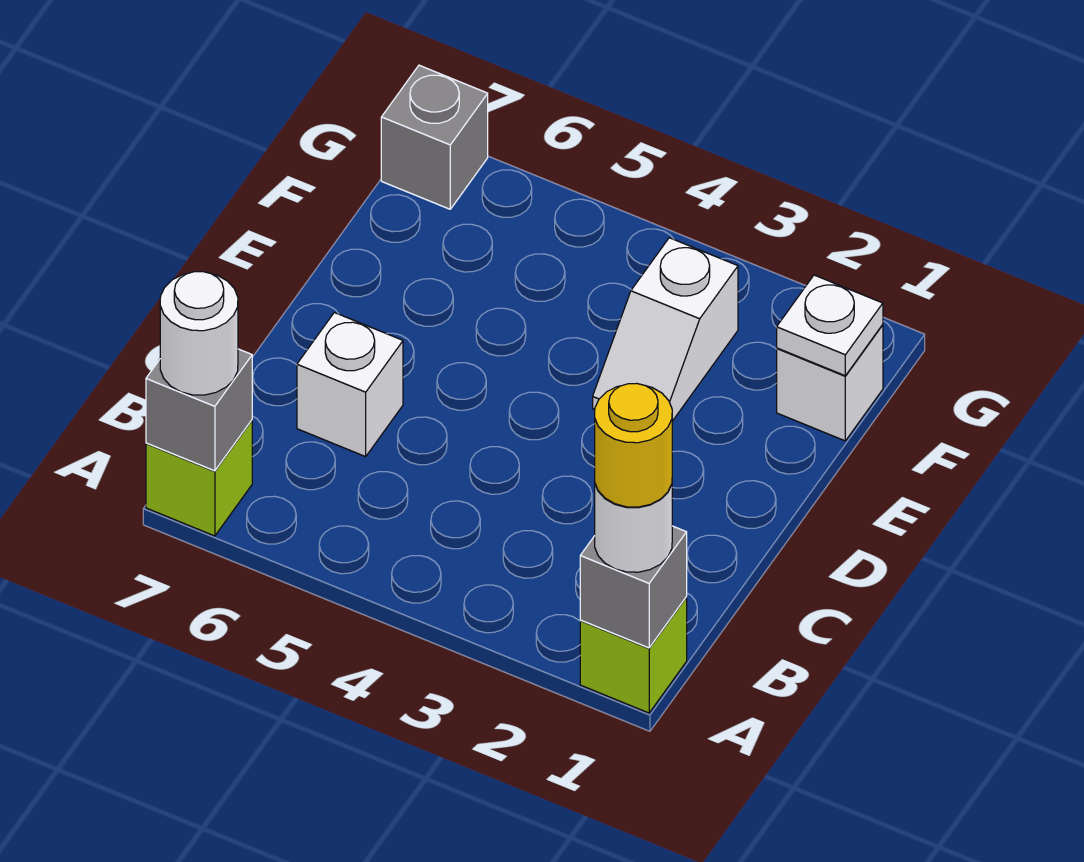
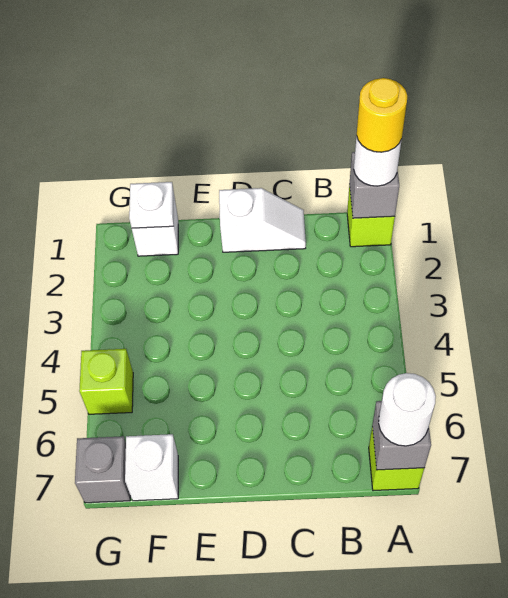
white brick C6 level 1 -> white brick F7 level 1
white slope E3:F3 level 1 top F -> white slope C1:D1 level 1 top D
none -> lime brick G5 level 1

